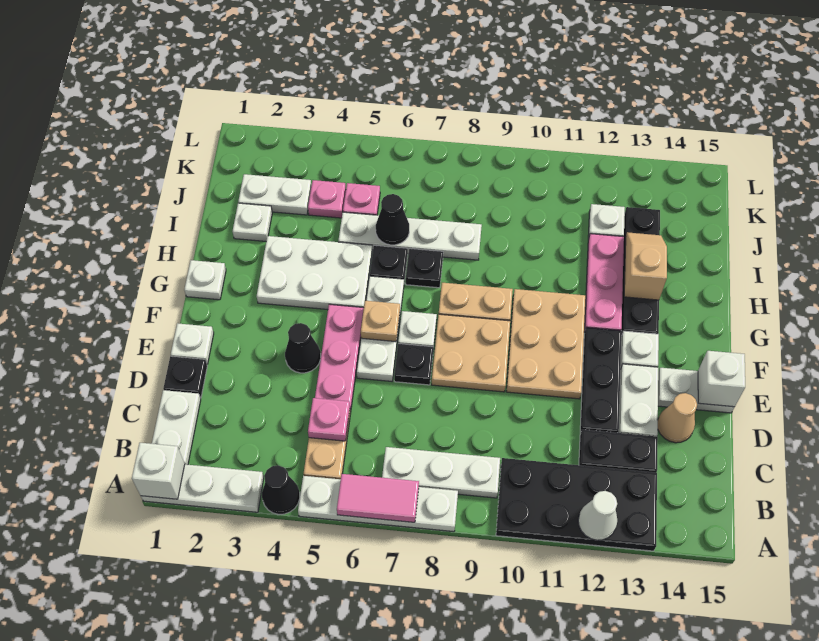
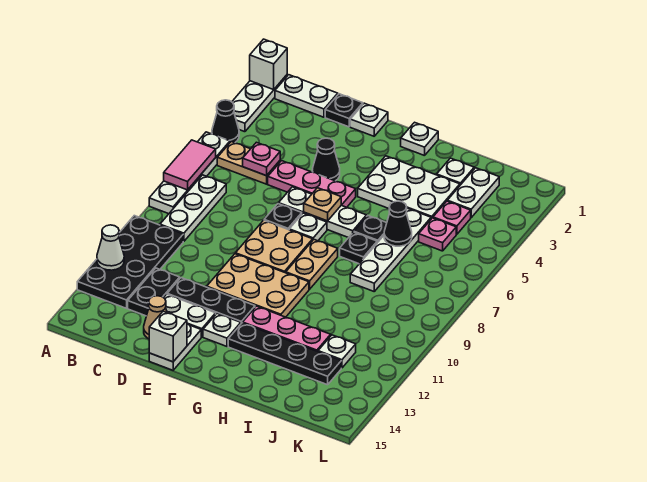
white plate G3:H5 level 1 -> white plate G3:I4 level 1
tan slope H13:I13 level 2 top H -> none

